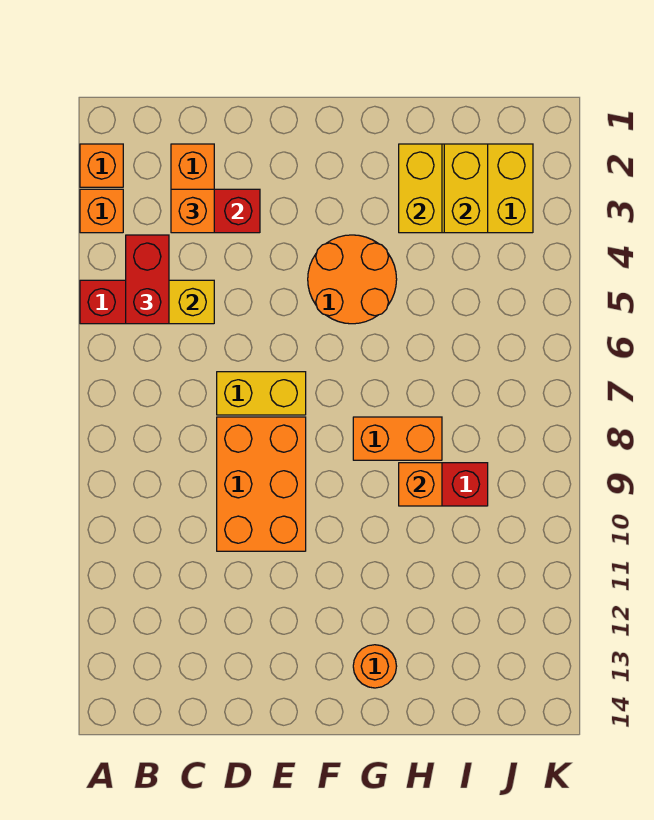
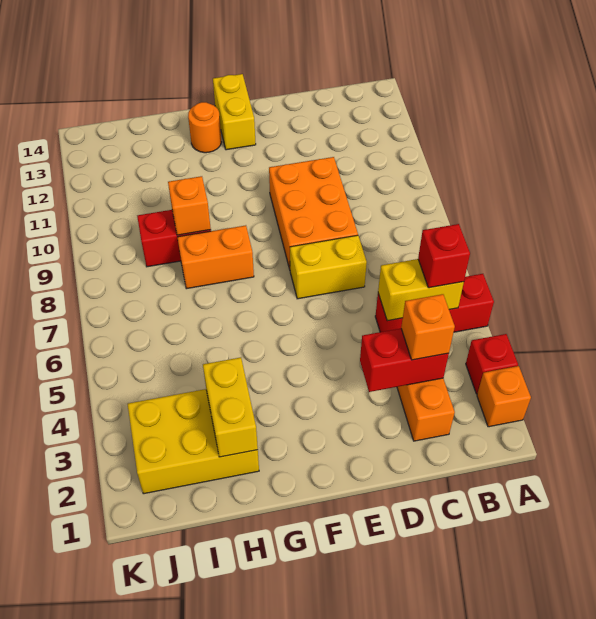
orange brick A3 level 1 -> red brick A3 level 1
red brick B4:B5 level 3 -> red brick B5 level 3
orange round brick F4:G5 level 1 -> none
yellow brick I2:I3 level 2 -> yellow brick F13:F14 level 1

